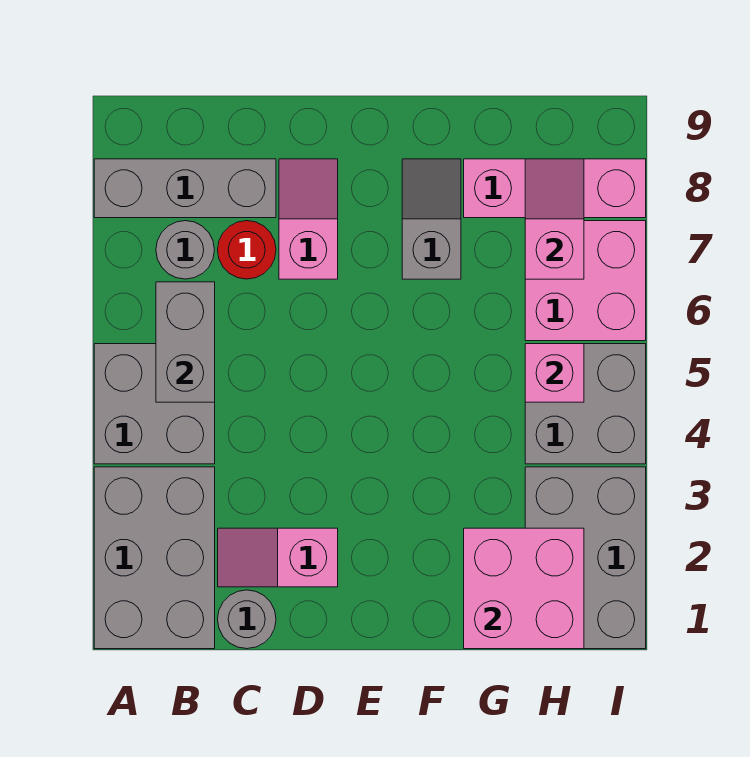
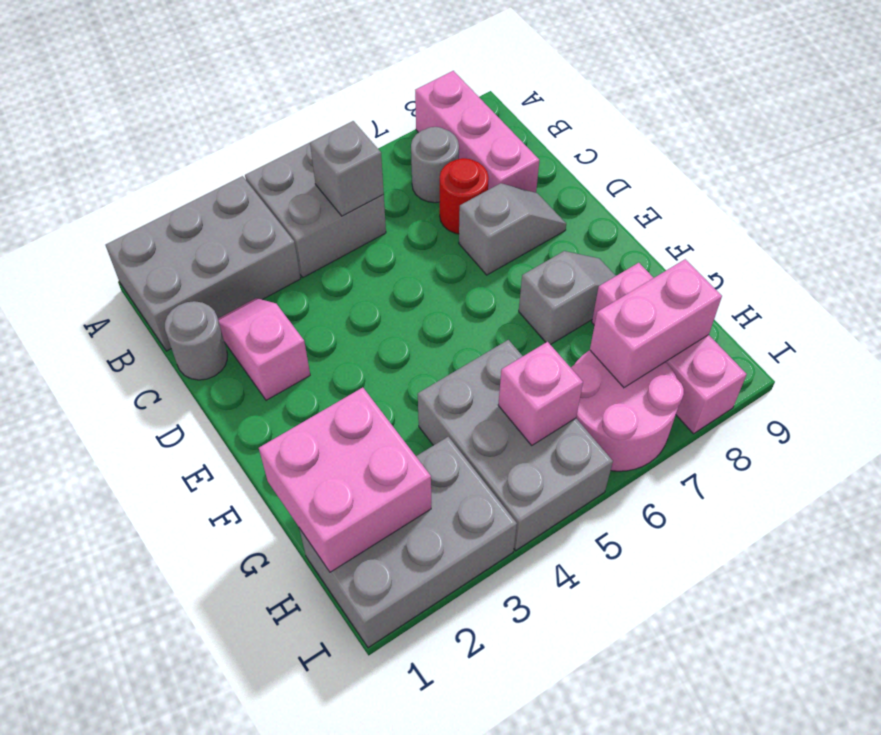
grey brick A8:C8 level 1 -> pink brick A8:C8 level 1
grey brick B5:B6 level 2 -> grey brick B5 level 2
pink slope D7:D8 level 1 top 7 -> grey slope D7:D8 level 1 top 7
grey brick H4:I5 level 1 -> grey brick G4:I5 level 1
pink brick H6:I7 level 1 -> pink round brick H6:I7 level 1
pink slope H7:H8 level 2 top 7 -> pink brick H7:H8 level 2

